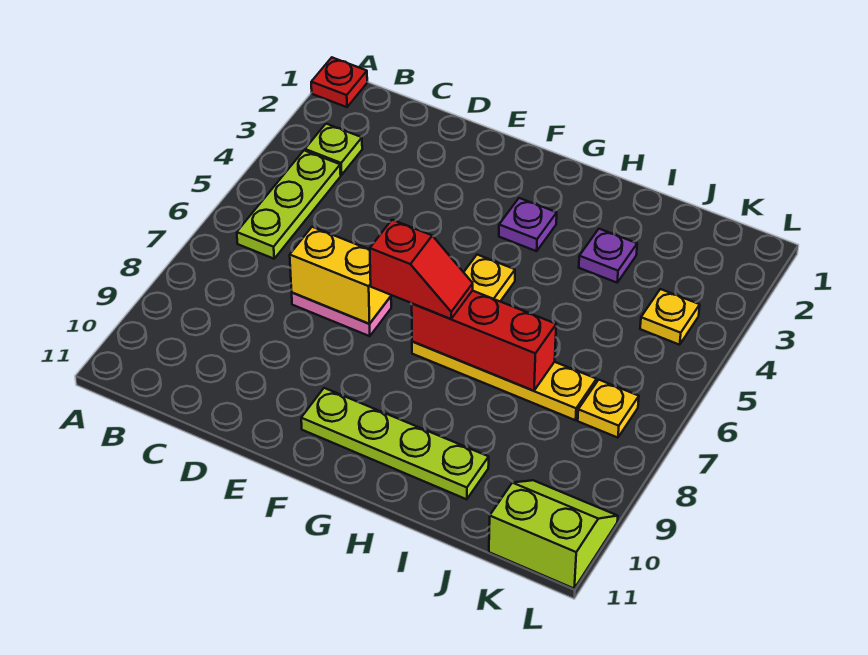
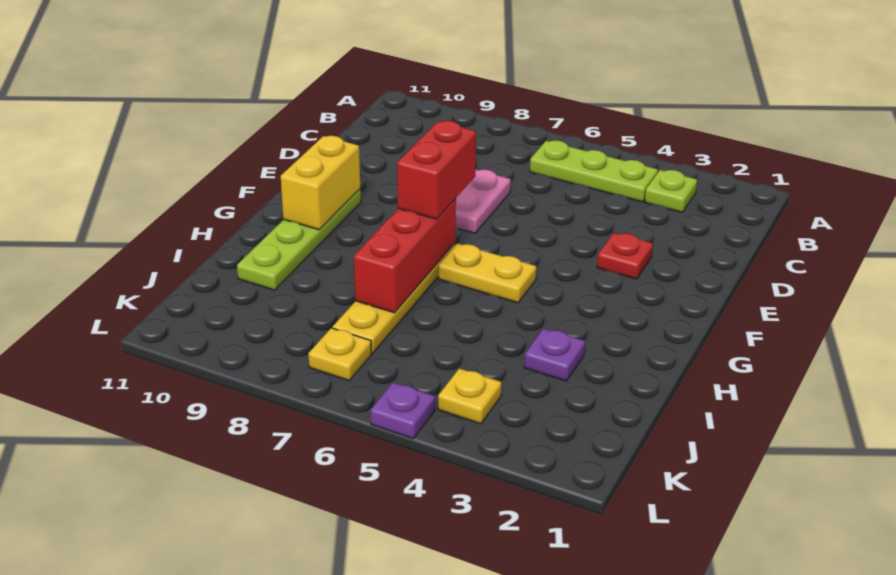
red plate A1 level 1 -> red plate E3 level 1
yellow brick D7:E7 level 2 -> yellow brick F10:G10 level 2
red slope F7:G7 level 3 top F -> red brick F7:G7 level 3
purple plate G3 level 1 -> purple plate L5 level 1
lime slope K10:L11 level 1 top 11 -> none

